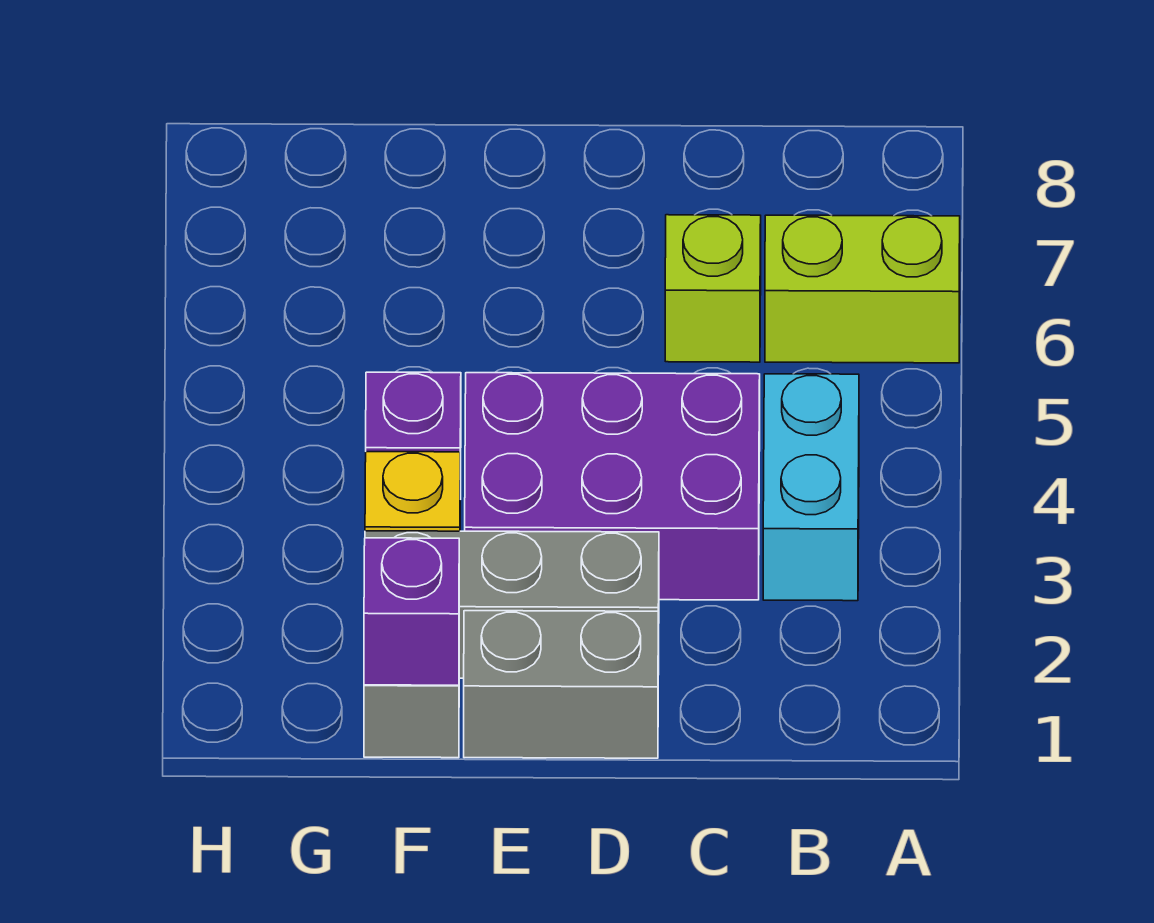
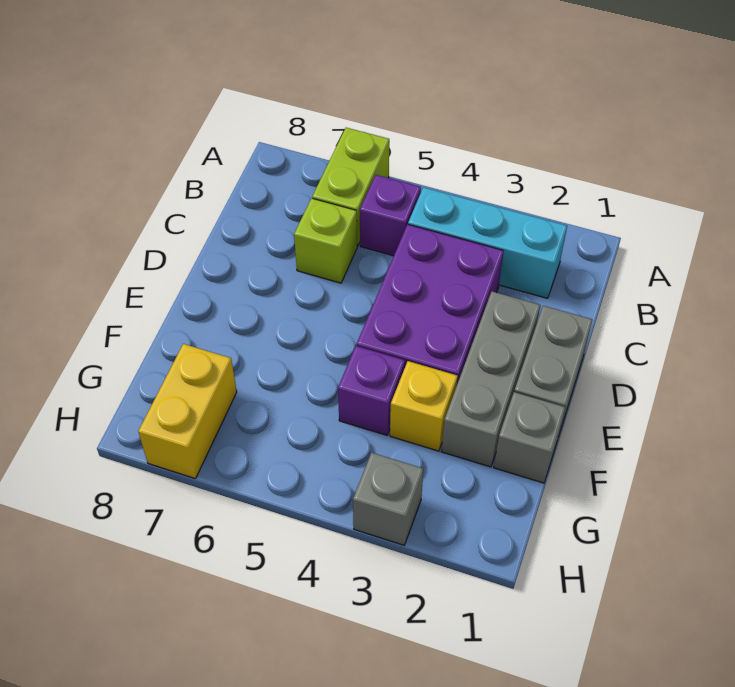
cyan brick B3:B4 level 1 -> cyan brick B2:B4 level 1
purple brick F1 level 2 -> purple brick B5 level 1
none -> yellow brick G7:H7 level 1
none -> grey brick H3 level 1

